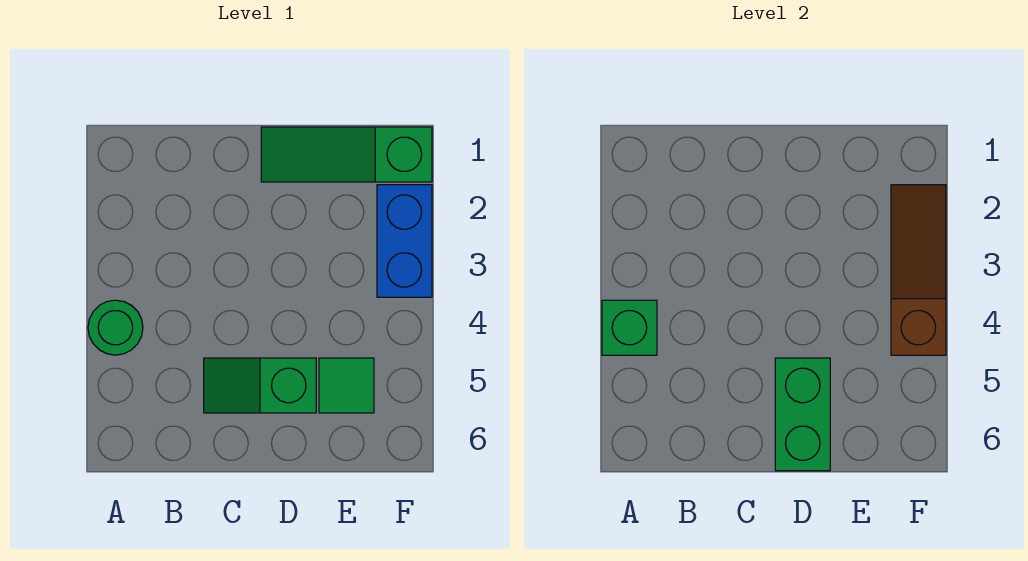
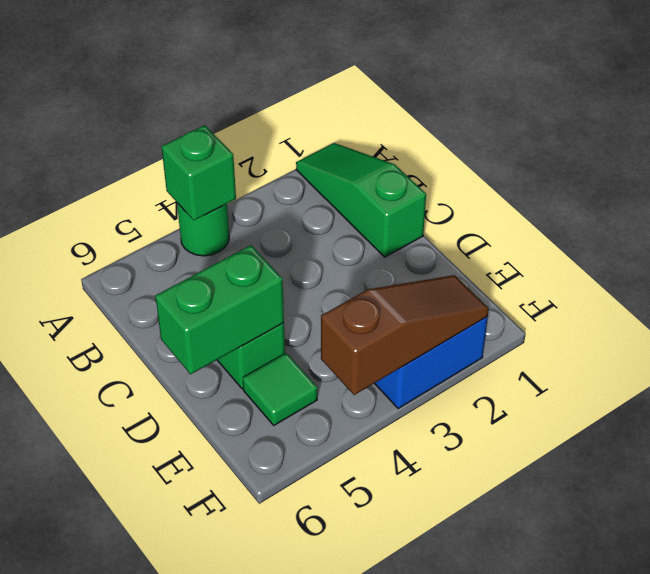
green slope D1:F1 level 1 top F -> green slope A1:C1 level 1 top C

